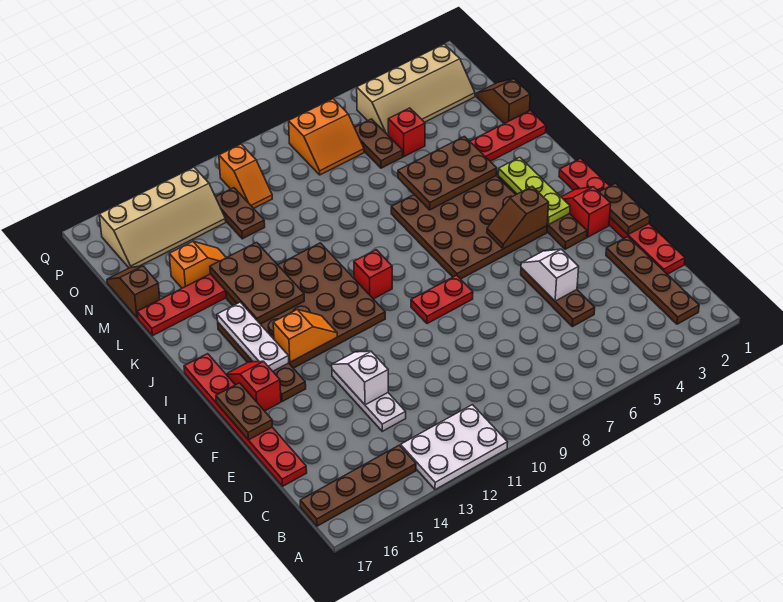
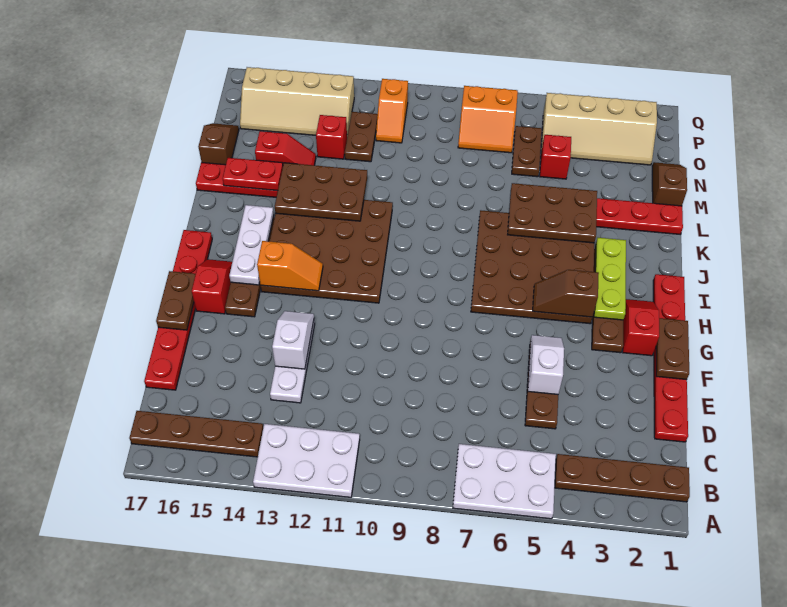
none -> white plate A5:B7 level 1
brown plate B2:E2 level 1 -> brown plate B1:B4 level 1
red plate G8:G9 level 1 -> red plate L15:L16 level 2
red brick I10 level 1 -> red brick N13 level 1
brown plate J13:L14 level 2 -> brown plate K12:L14 level 2
orange slope M14:M15 level 1 top 15 -> red slope M14:M15 level 1 top 15

